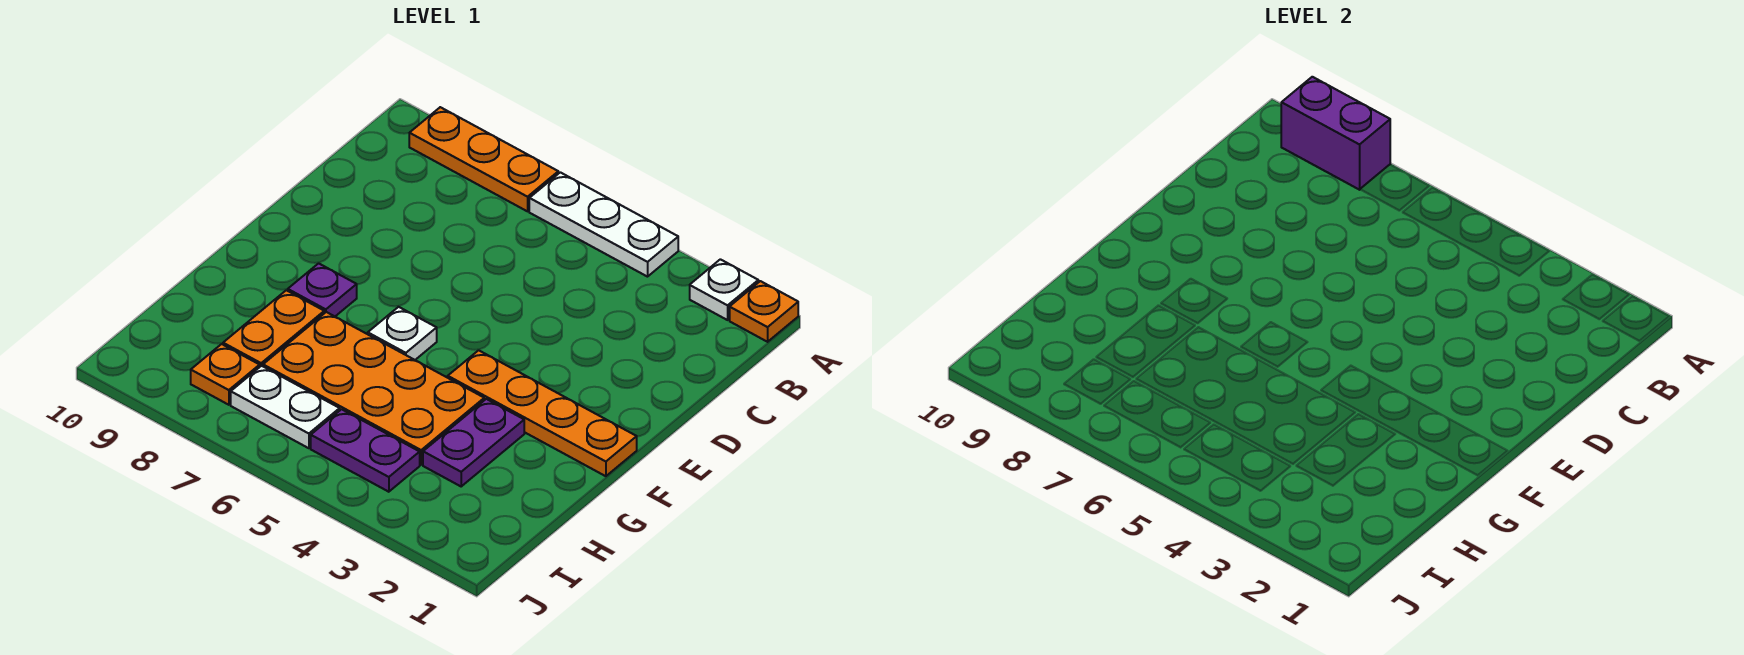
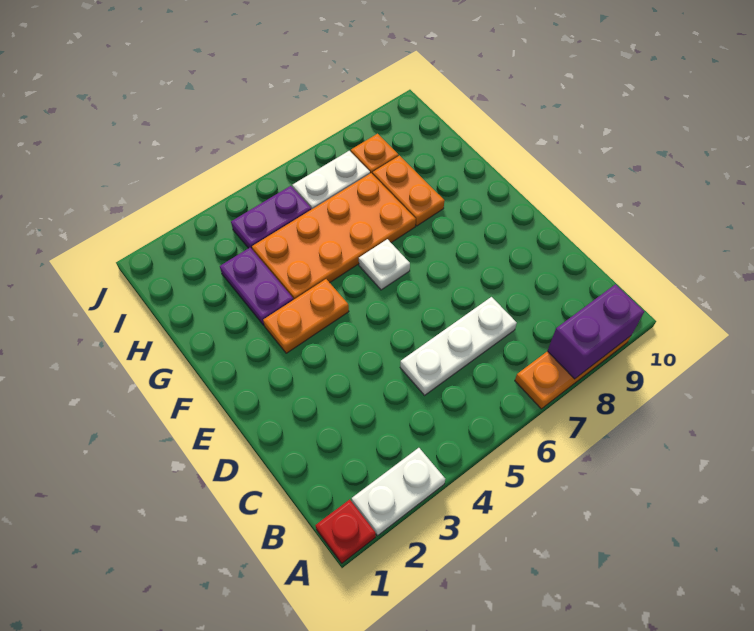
orange plate A1 level 1 -> red plate A1 level 1
white plate A2 level 1 -> white plate A2:A3 level 1
white plate A4:A6 level 1 -> white plate C5:C7 level 1
orange plate F1:F4 level 1 -> orange plate F3:F4 level 1
purple plate F8 level 1 -> none

